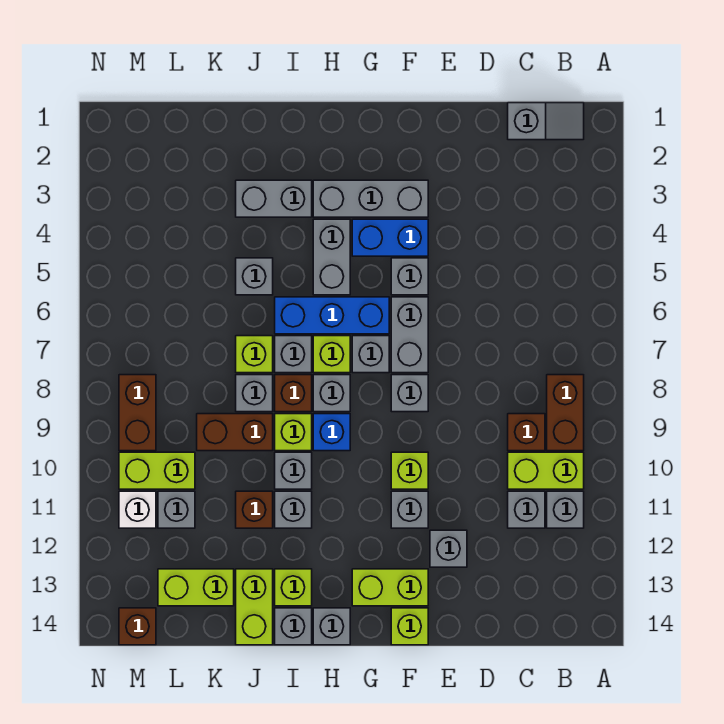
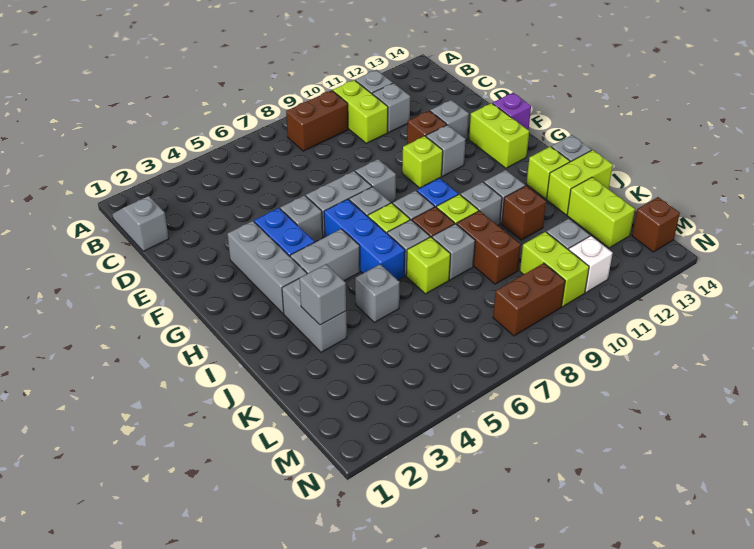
brown brick C9 level 1 -> brown brick E11 level 1
lime brick F14 level 1 -> purple brick F14 level 1
grey brick H14 level 1 -> grey brick J3 level 2

